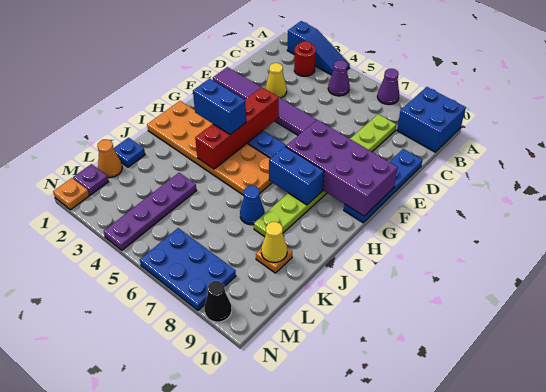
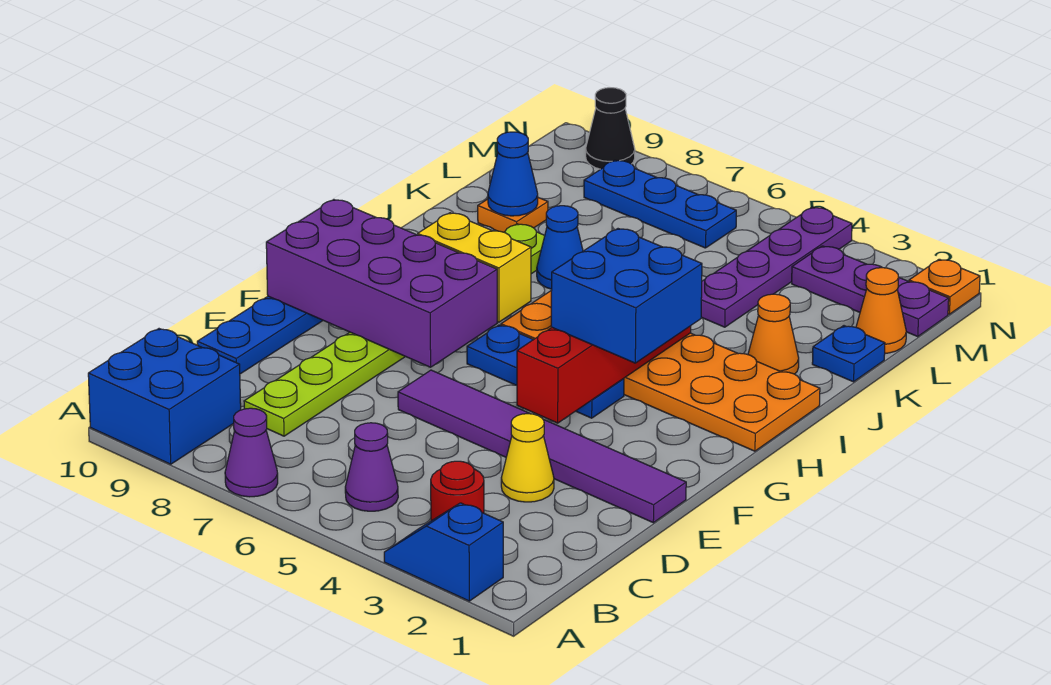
blue slope A2:A4 level 1 top 2 -> blue slope A2:A3 level 1 top 2
blue brick H3:H4 level 3 -> blue brick G3:H4 level 3
blue brick H7:H8 level 2 -> yellow brick H7:H8 level 2
none -> orange cone J2 level 1
yellow cone K9 level 2 -> blue cone K9 level 2
purple plate M1 level 1 -> purple plate M1:M3 level 1
blue plate M6:N8 level 1 -> blue plate M6:M8 level 1

